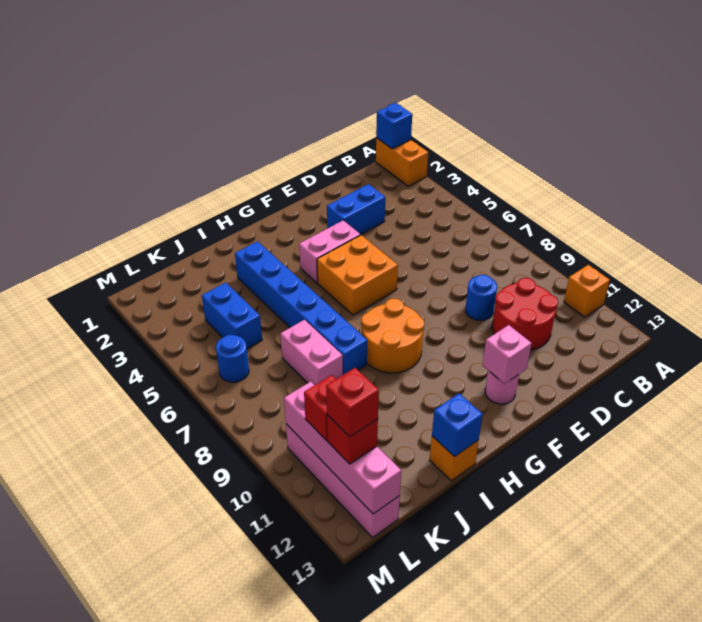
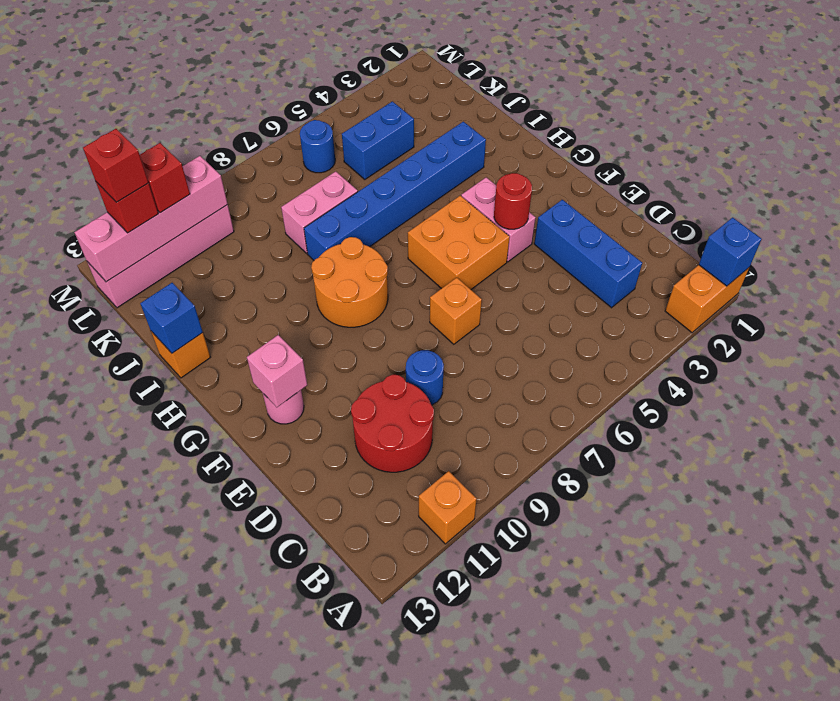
blue brick D3:E3 level 1 -> blue brick C3:E3 level 1
none -> orange brick E7 level 1
none -> red round brick F4 level 2

